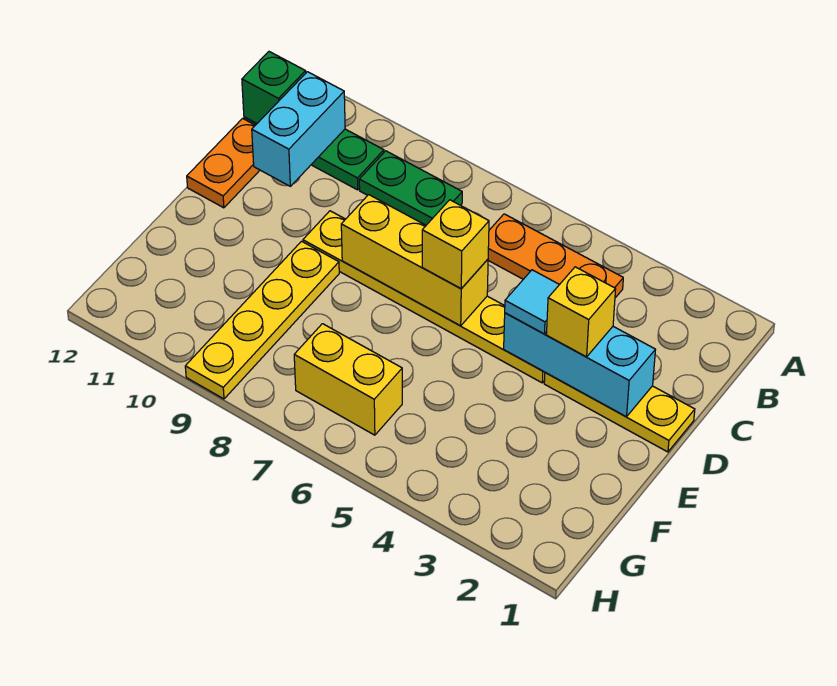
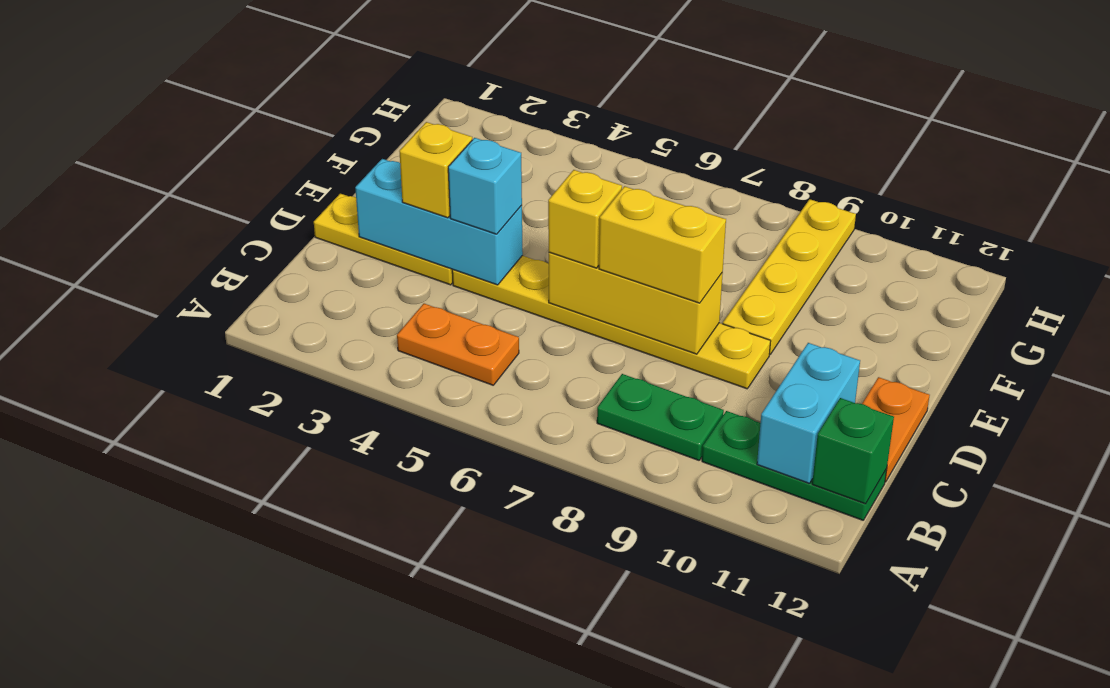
orange plate B4:B6 level 1 -> orange plate B4:B5 level 1
cyan tile D4 level 3 -> cyan brick D4 level 3
yellow brick G6:G7 level 1 -> yellow brick D7:D8 level 3

